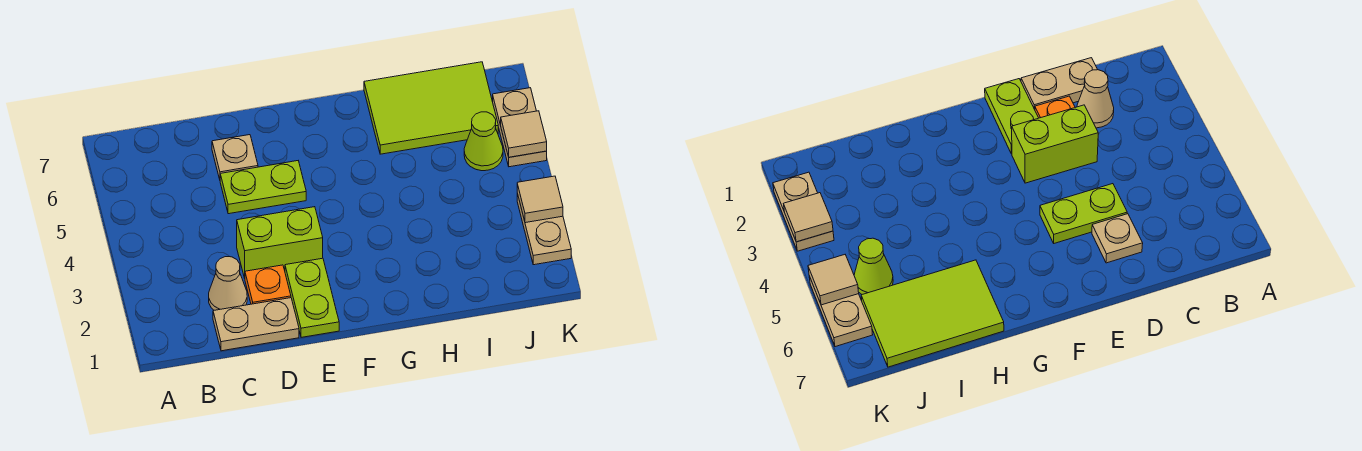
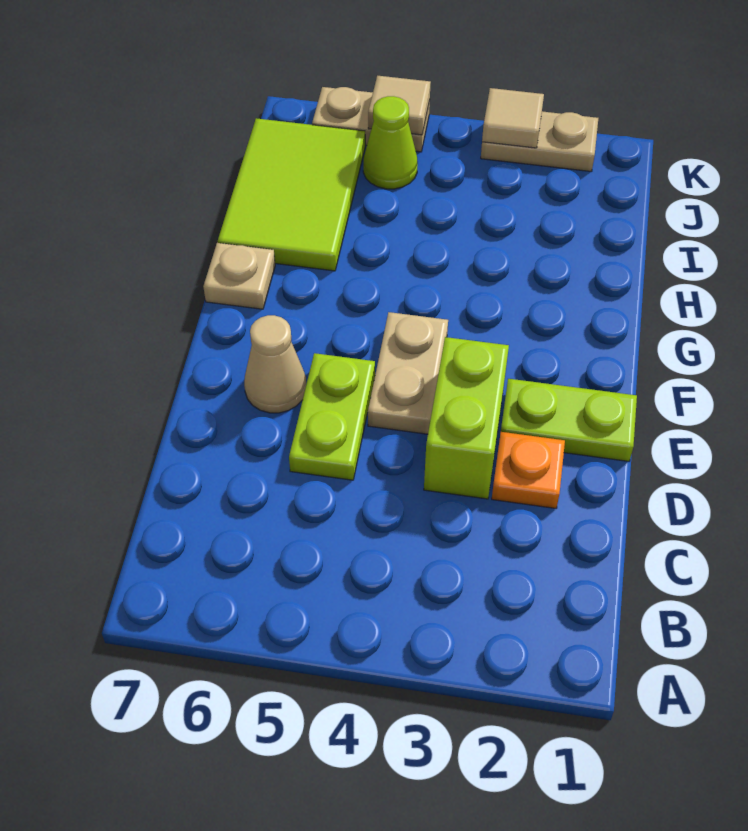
tan plate C1:D1 level 1 -> tan plate E4:F4 level 1
tan cone C2 level 1 -> tan cone E6 level 1
tan plate D6 level 1 -> tan plate G7 level 1

